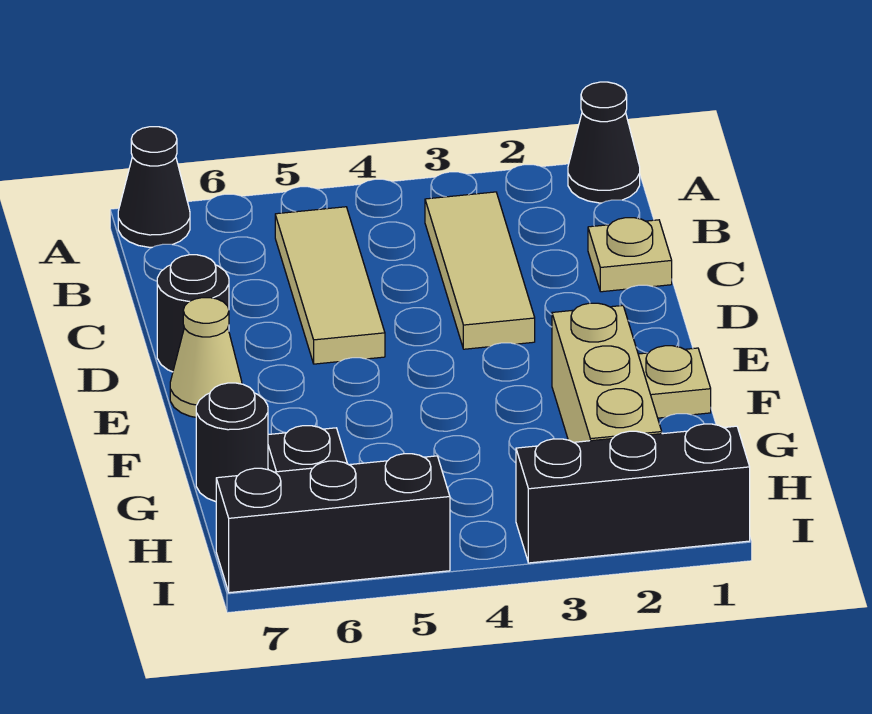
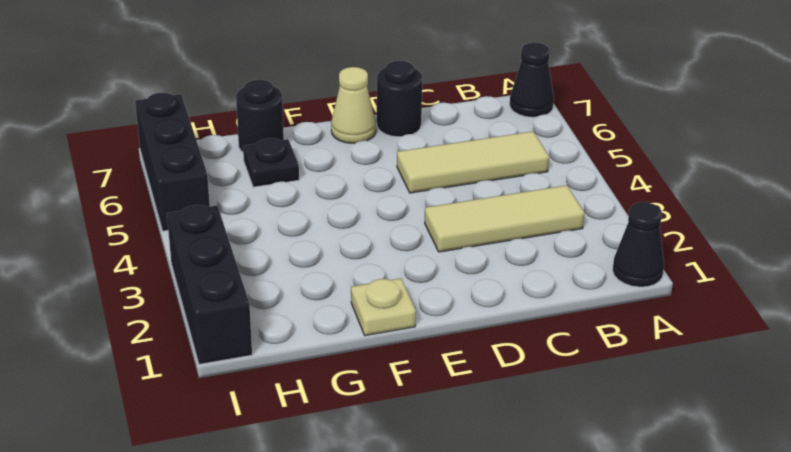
tan plate C1 level 1 -> none
tan brick F2:H2 level 1 -> none

